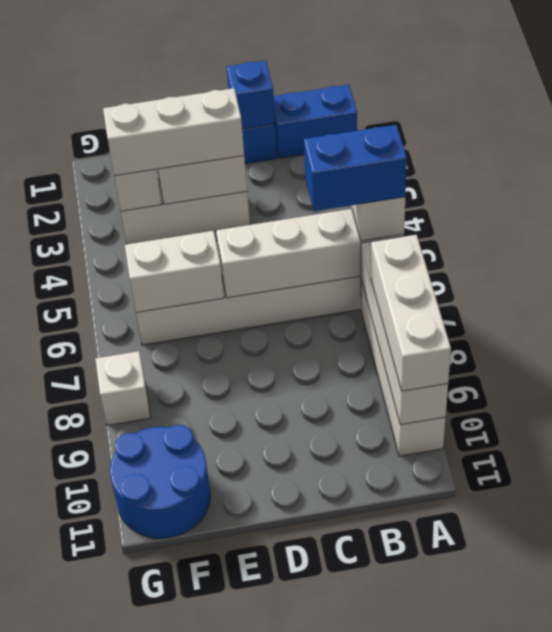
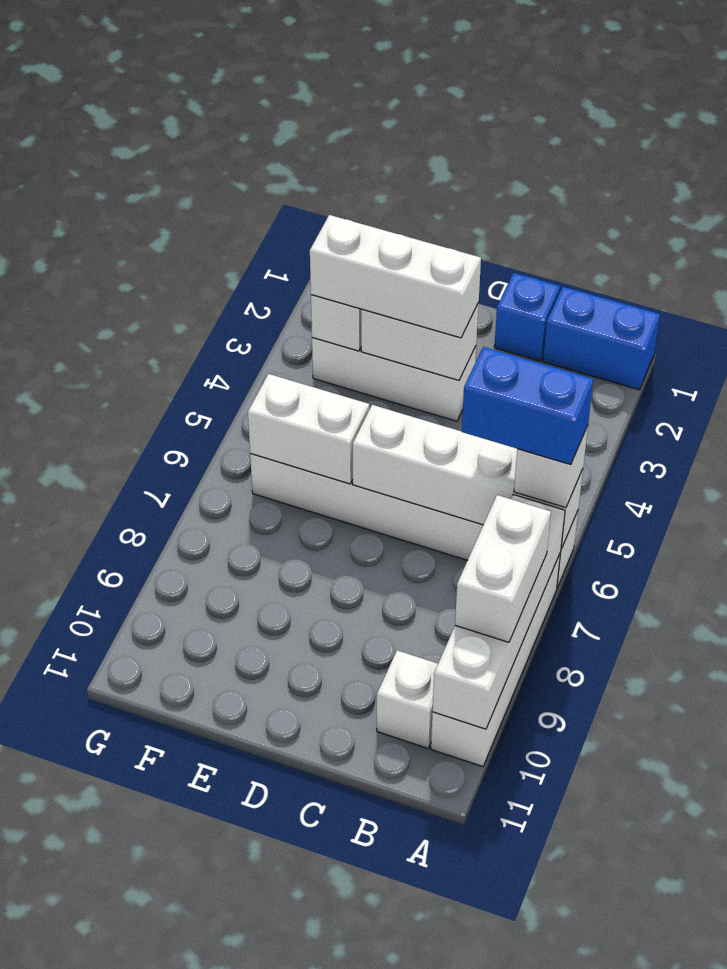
white brick A8:A10 level 3 -> white brick A8:A9 level 3
blue brick C1 level 2 -> none
blue round brick F10:G11 level 1 -> none
white brick G8 level 1 -> white brick B10 level 1

